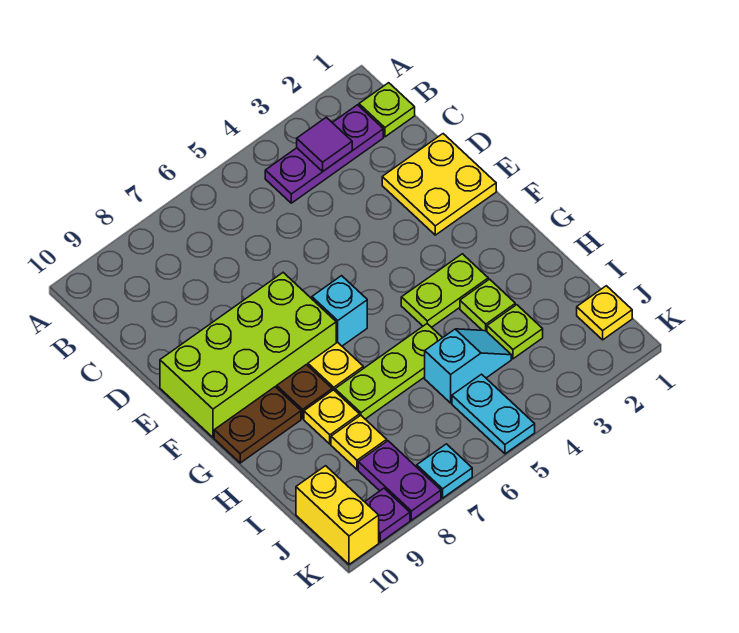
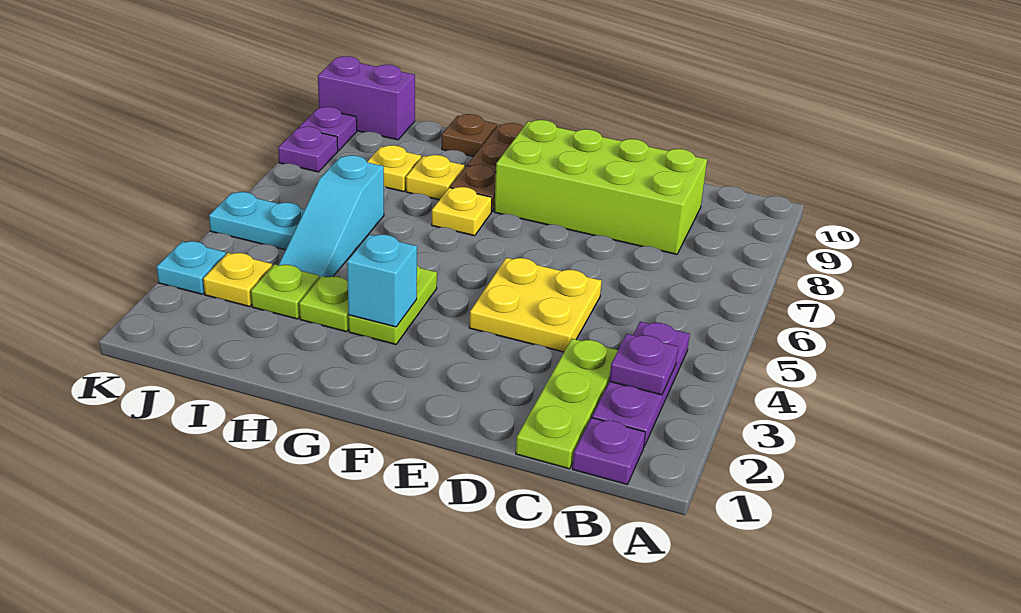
lime plate B1 level 1 -> purple plate B1 level 1
purple tile B3 level 2 -> purple plate B3 level 2
yellow plate D1:E2 level 1 -> yellow plate D4:E5 level 1
lime brick E7:F10 level 1 -> lime brick C8:F9 level 1
cyan brick F6 level 1 -> cyan brick G3 level 2
lime plate H5:H7 level 1 -> lime plate C1:C3 level 1
none -> brown plate H10 level 1
cyan slope I4:I5 level 1 top 5 -> cyan slope I4:I6 level 1 top 6
yellow plate J1 level 1 -> yellow plate J3 level 1
purple plate J8:K8 level 1 -> purple plate K8 level 1
yellow brick J10:K10 level 1 -> purple brick J10:K10 level 1
cyan plate K7 level 1 -> cyan plate K3 level 1

